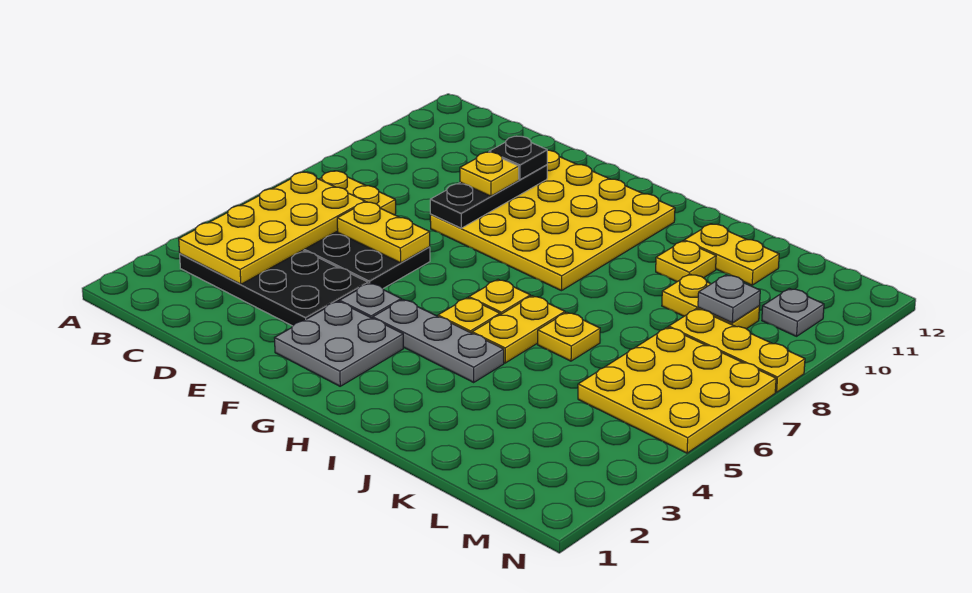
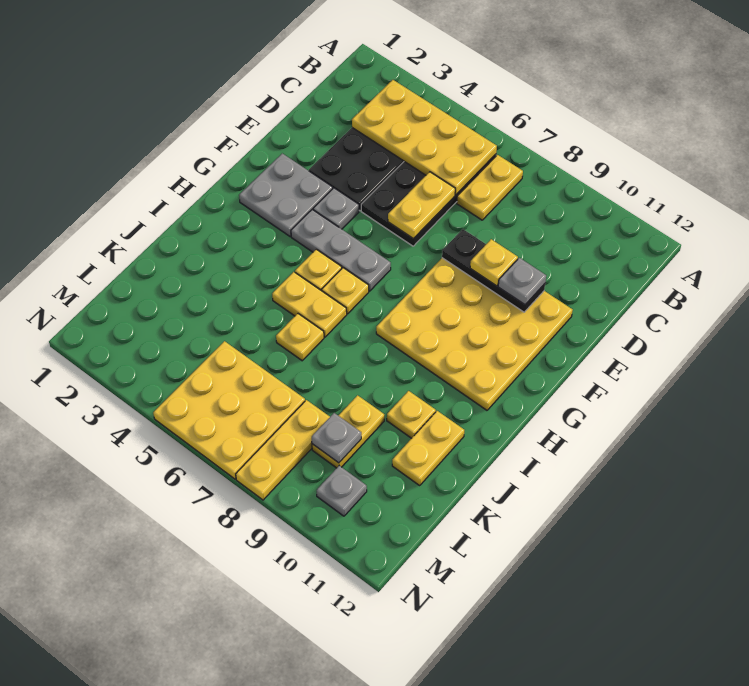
black plate E10 level 3 -> grey plate E10 level 3
grey plate G4:I4 level 1 -> grey plate G4:G6 level 1

